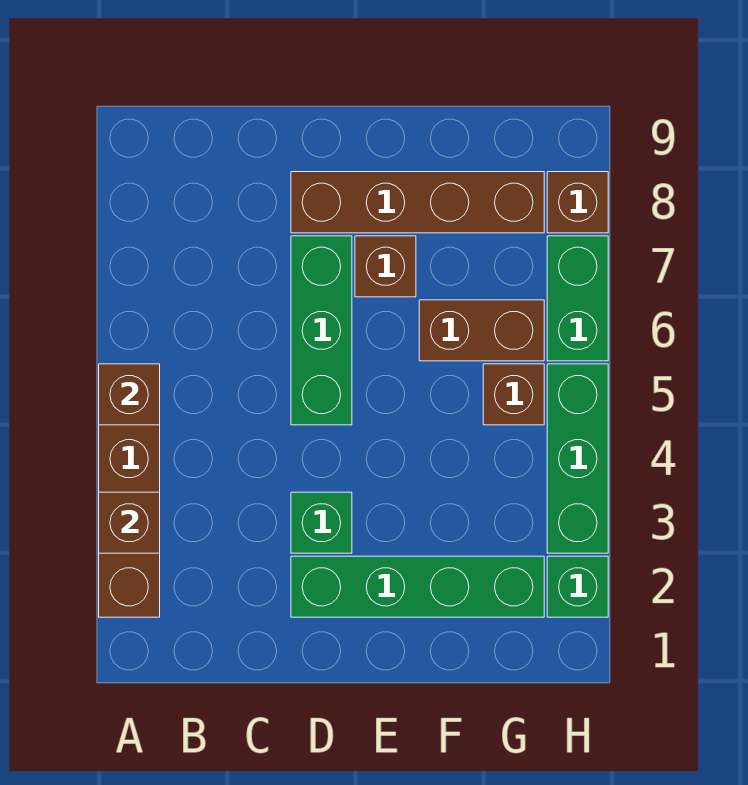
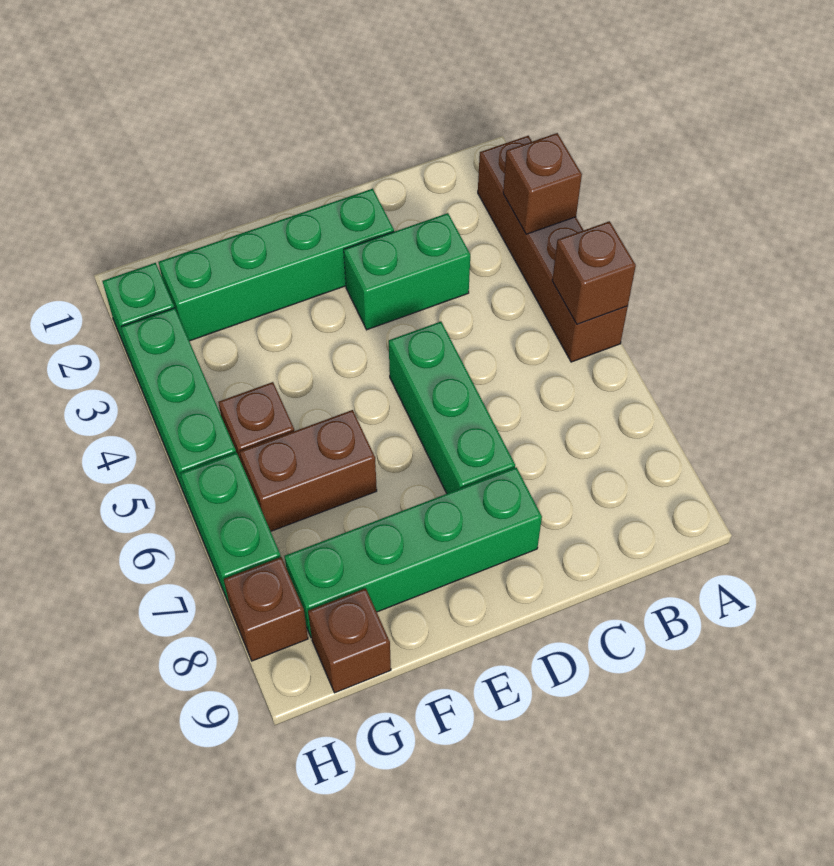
green brick D3 level 1 -> green brick C3:D3 level 1
brown brick D8:G8 level 1 -> green brick D8:G8 level 1
brown brick E7 level 1 -> brown brick G9 level 1

